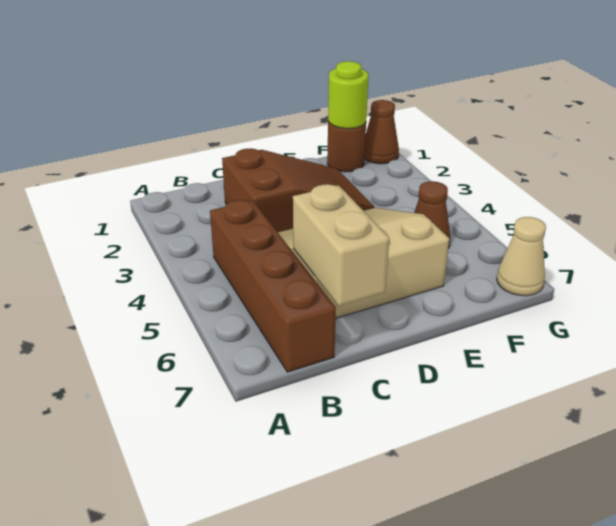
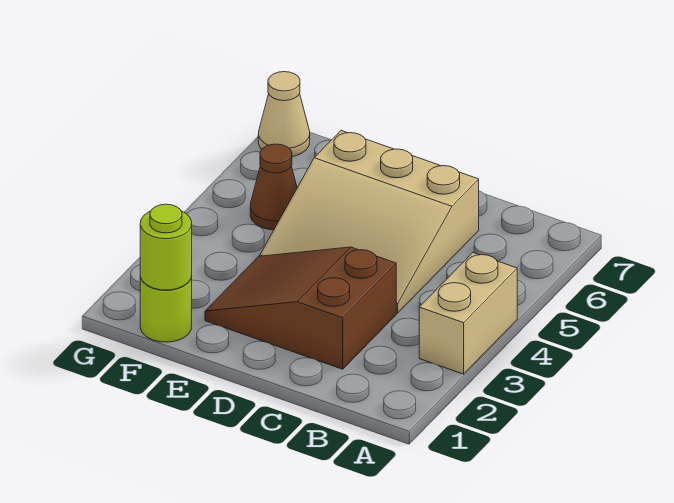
brown brick B4:B7 level 1 -> none
tan brick C6:C7 level 2 -> tan brick A3:A4 level 1
brown round brick F1 level 1 -> lime round brick F1 level 1
brown cone G1 level 1 -> none

